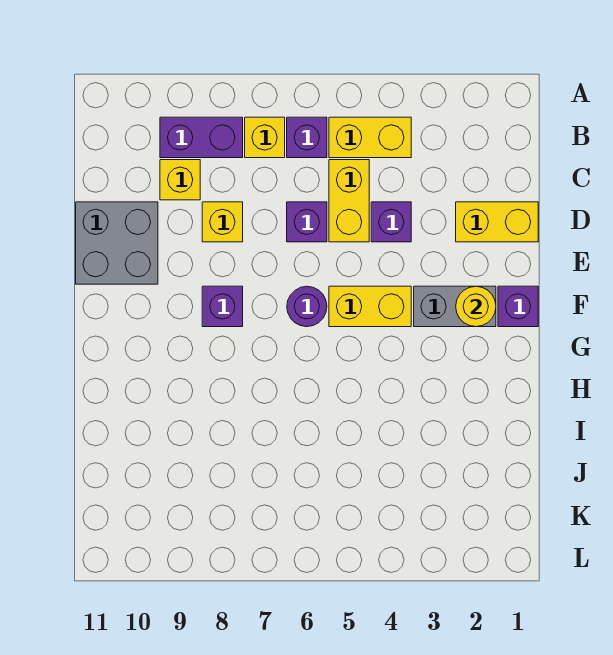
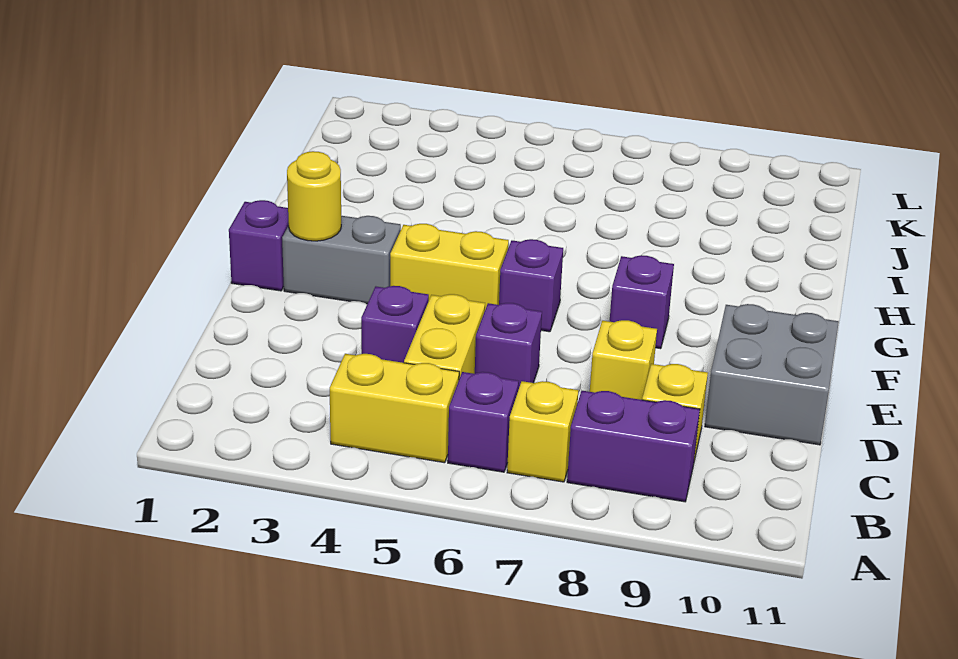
yellow brick D1:D2 level 1 -> none
purple round brick F6 level 1 -> purple brick F6 level 1

